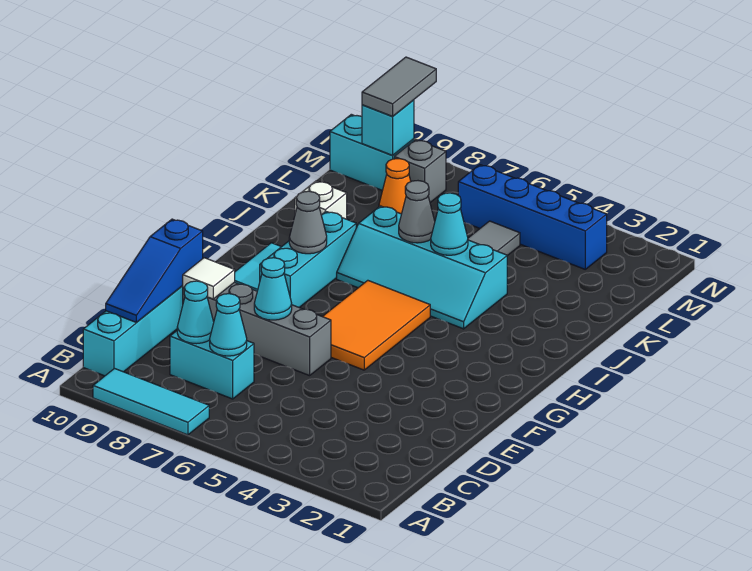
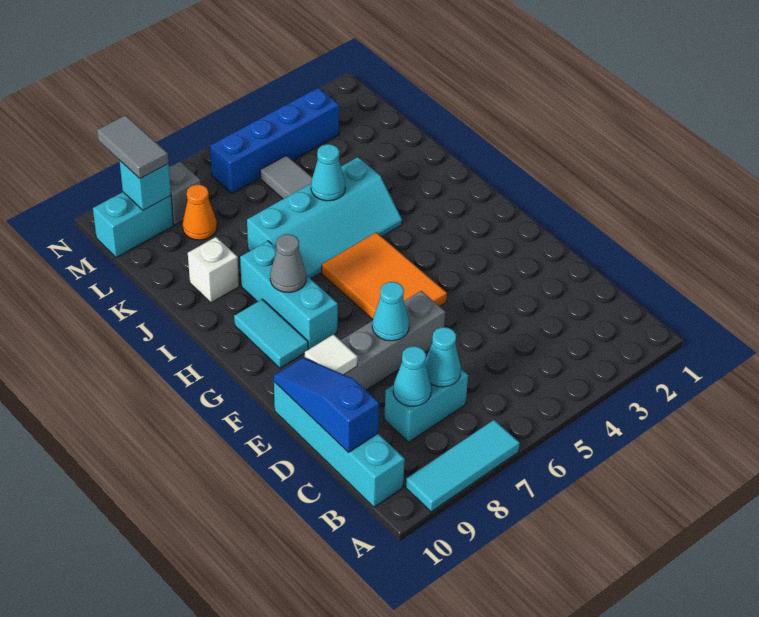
blue slope C10:E10 level 2 top E -> blue slope C10:E10 level 2 top C
grey cone J6 level 2 -> none

